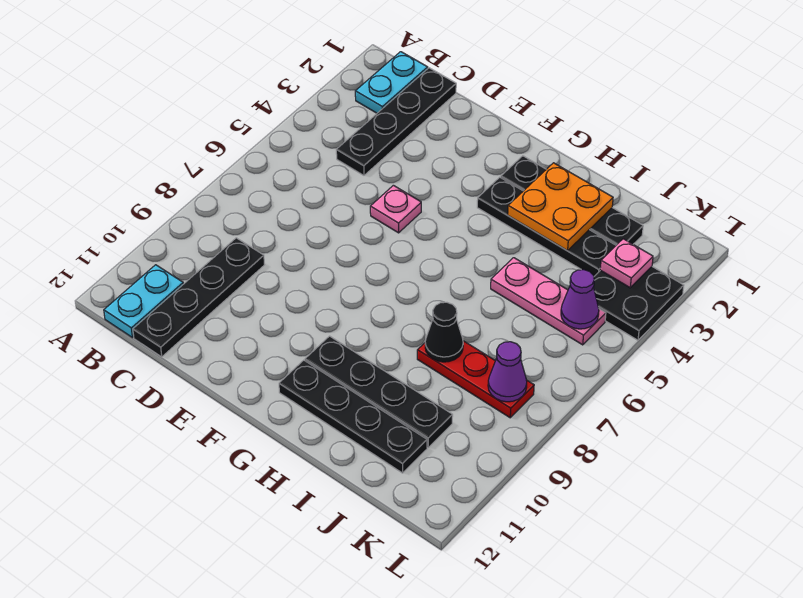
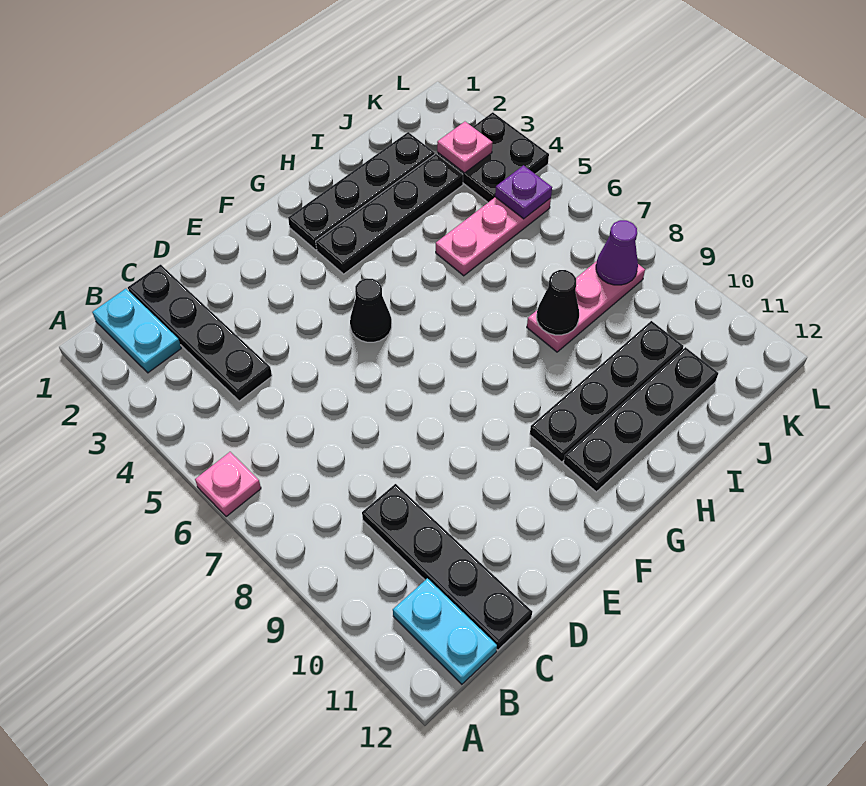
pink plate E5 level 1 -> pink plate A6 level 1
none -> black cone F5 level 1
orange plate H2:I3 level 2 -> none
red plate I8:K8 level 1 -> pink plate I8:K8 level 1
purple cone K5 level 2 -> purple plate K5 level 2

